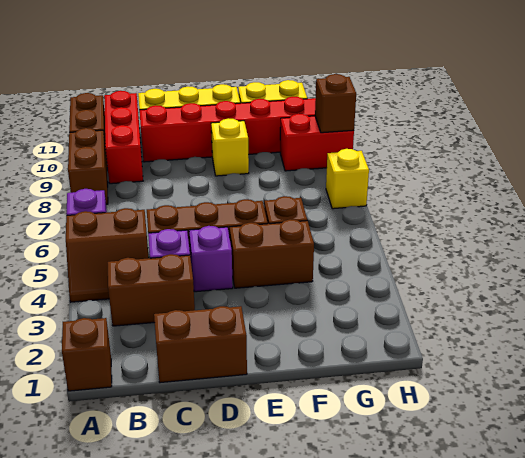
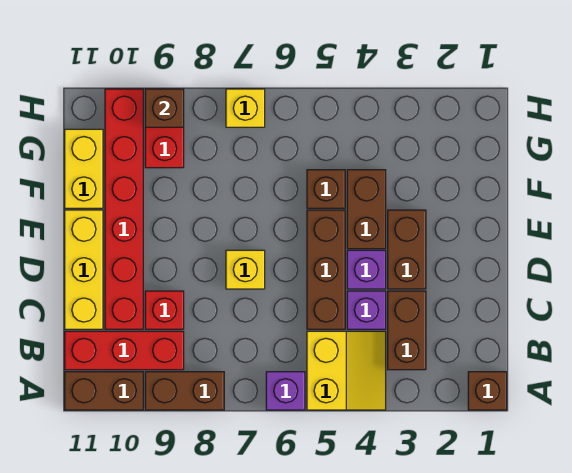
brown slope A4:B5 level 1 top 5 -> yellow slope A4:B5 level 1 top 5
brown brick C1:D1 level 1 -> brown brick D3:E3 level 1
none -> red brick C9 level 1
yellow brick E9 level 1 -> yellow brick D7 level 1

